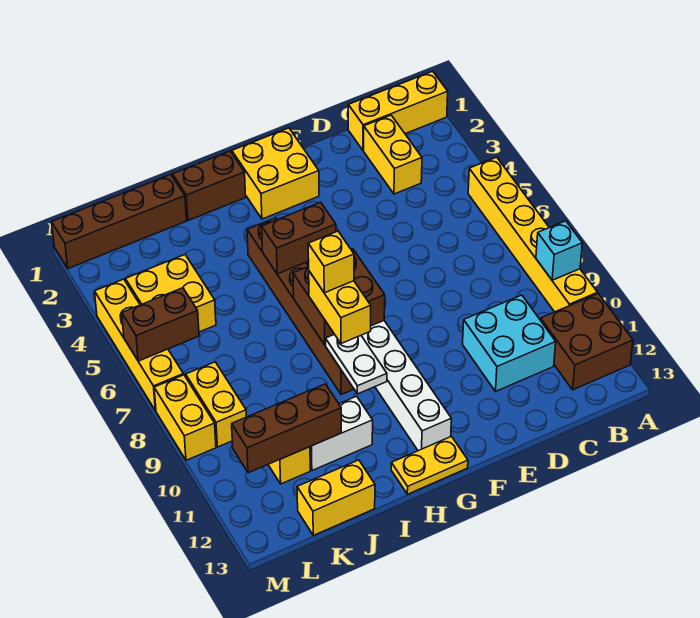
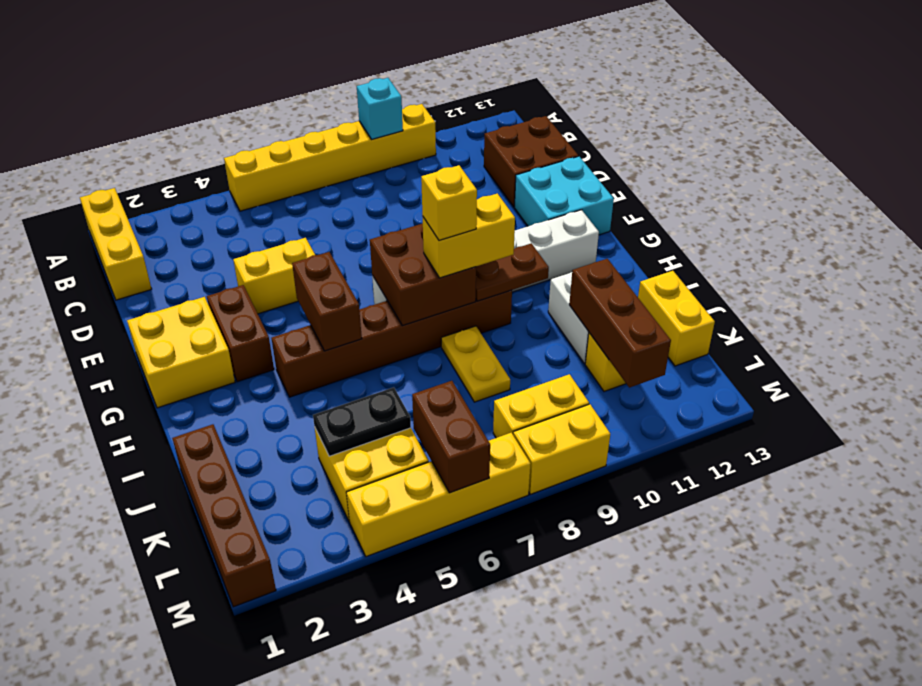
brown brick A11:B12 level 1 -> brown brick C12:D13 level 1
yellow brick C2:C3 level 1 -> yellow brick E4:E5 level 1
cyan brick C10:D11 level 1 -> cyan brick E12:F13 level 1
yellow plate G13:H13 level 1 -> yellow plate I8:J8 level 1
brown brick H1:I1 level 1 -> brown brick F3:G3 level 1
white plate H9:H10 level 2 -> brown plate H9:H10 level 2
none -> black plate K4:K5 level 2

